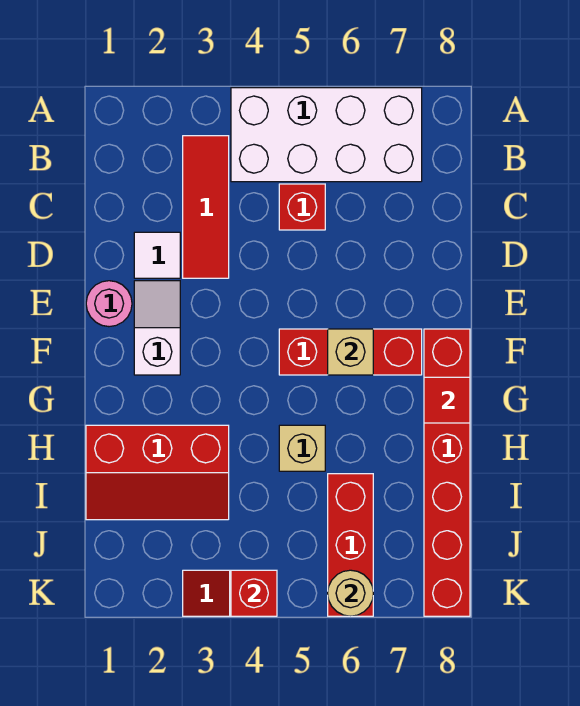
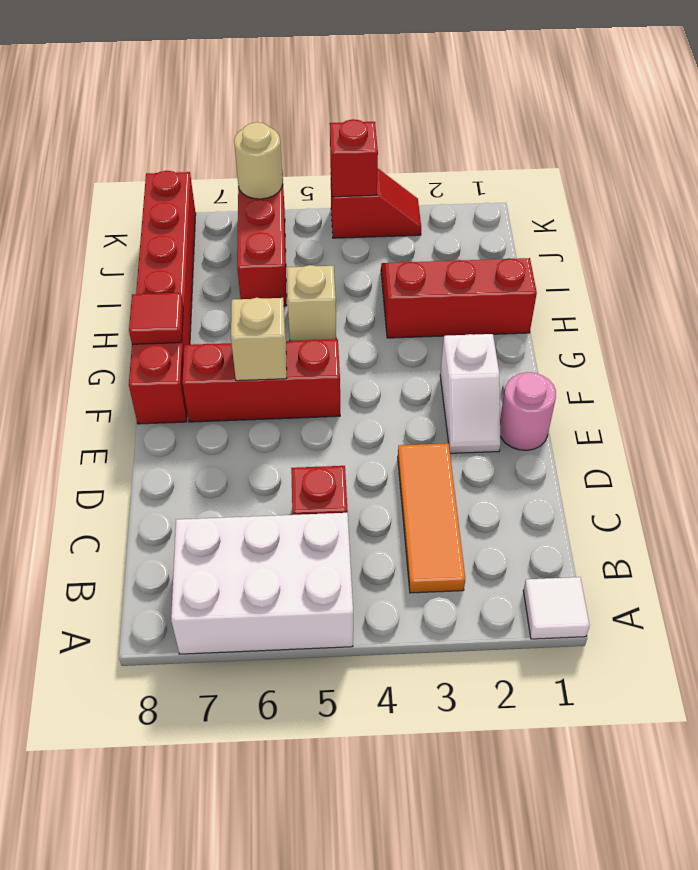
white brick A4:B7 level 1 -> white brick A5:B7 level 1
red tile B3:D3 level 1 -> orange tile B3:D3 level 1
white tile D2 level 1 -> white tile A1 level 1

